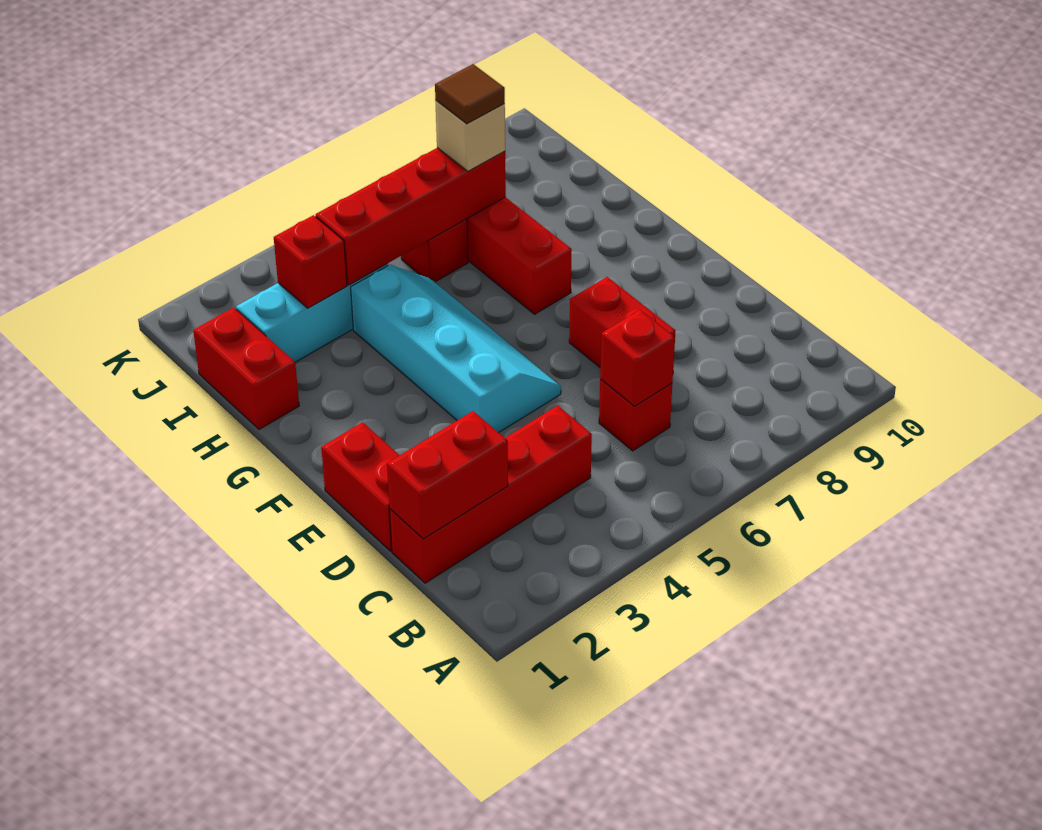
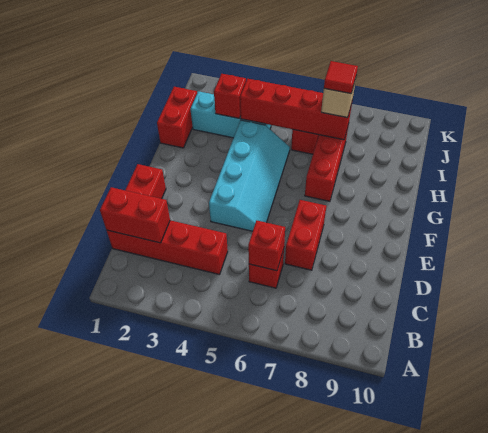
brown tile I7 level 4 -> red tile I7 level 4

